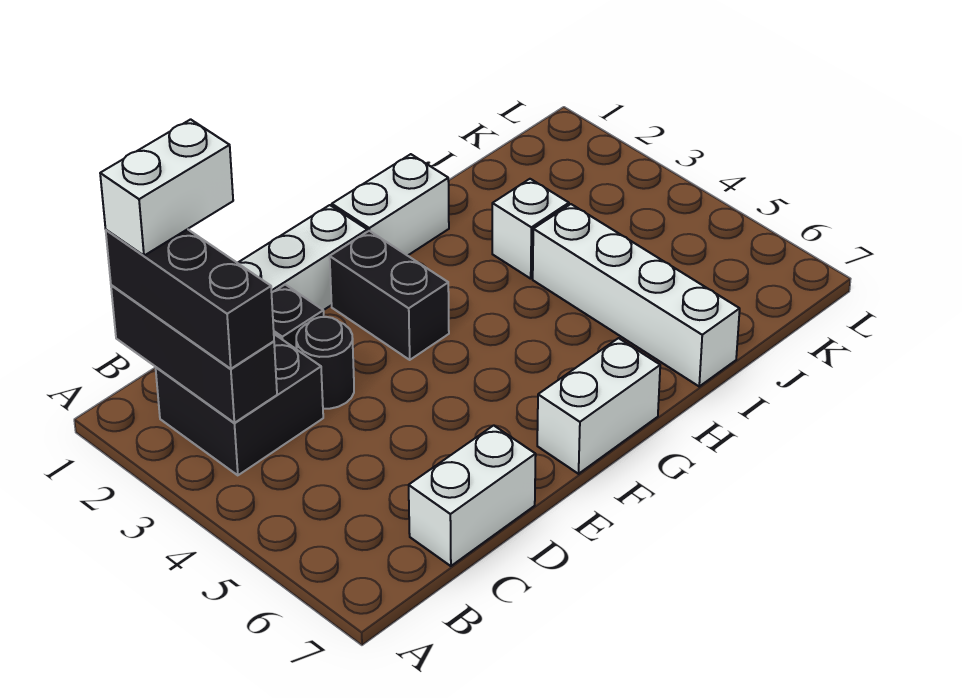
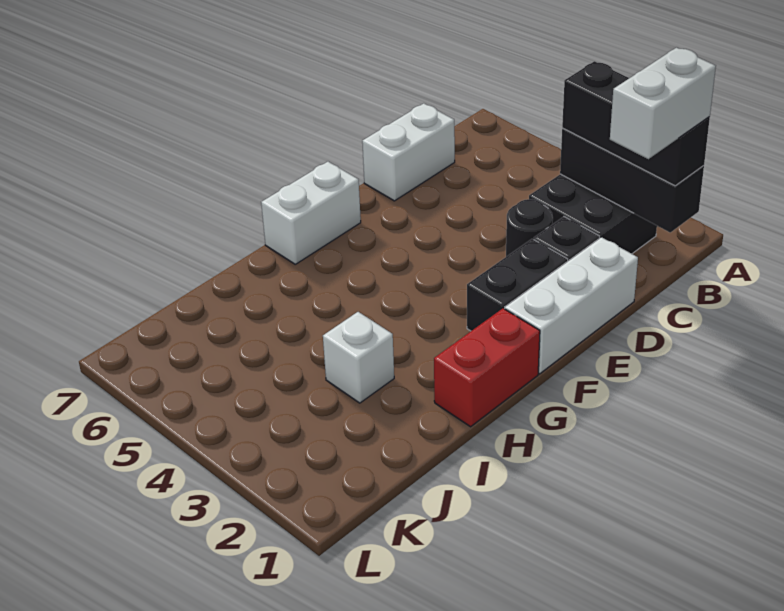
black brick F2:F3 level 1 -> black brick E2:F2 level 1
white brick G1:H1 level 1 -> red brick G1:H1 level 1
white brick I4:I7 level 1 -> none

